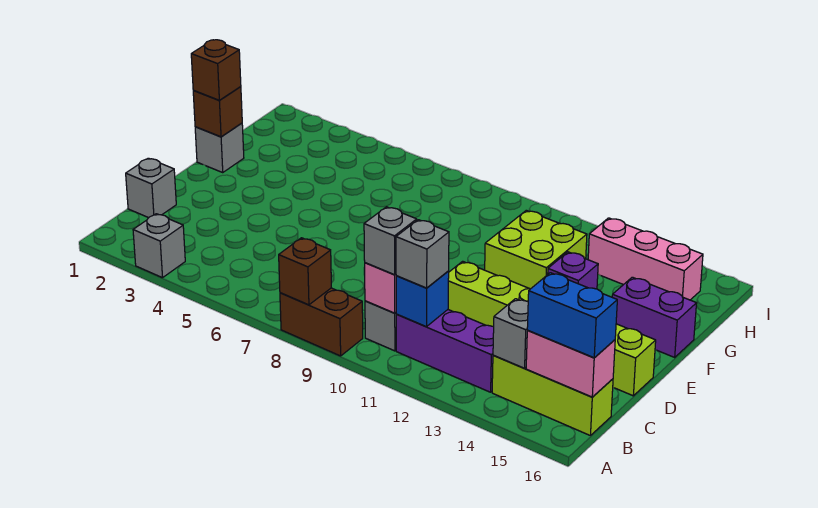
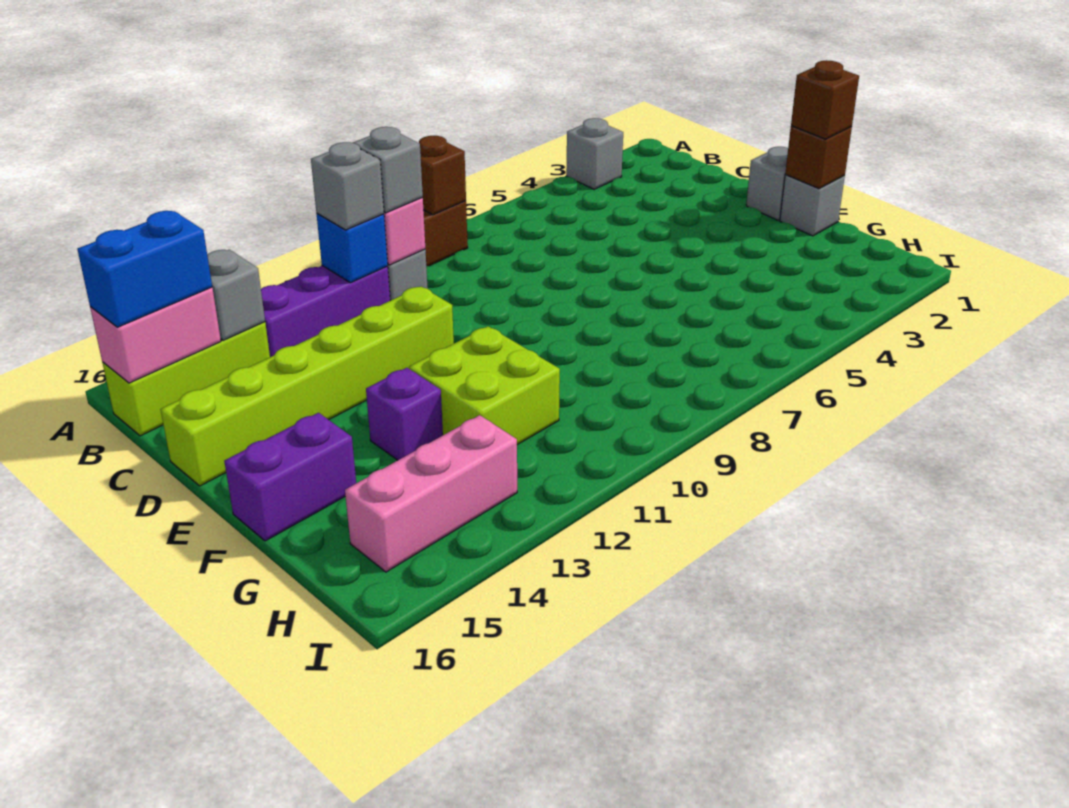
grey brick C1 level 1 -> grey brick E1 level 1

